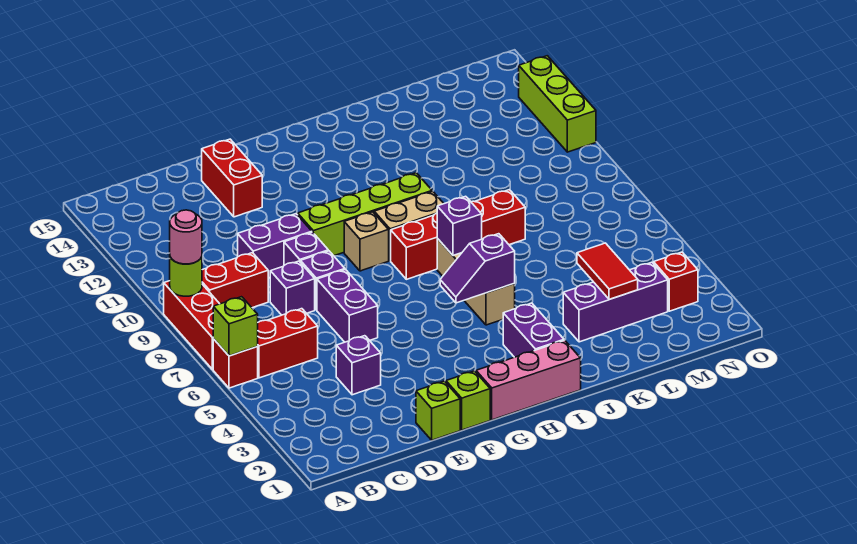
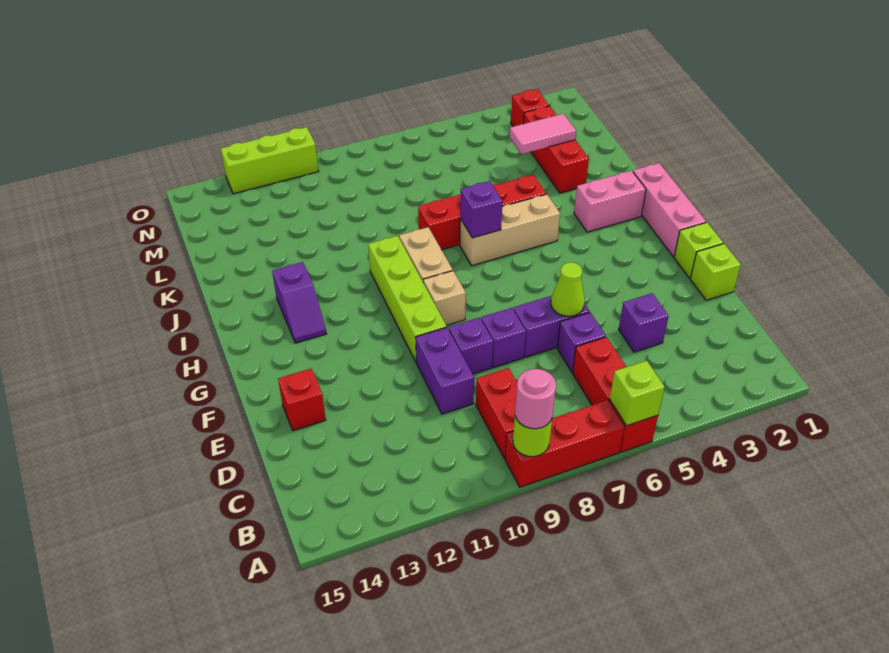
purple brick D8 level 1 -> purple brick D6 level 1
none -> lime cone E6 level 2
red brick E13:E14 level 1 -> red brick E14 level 1
purple slope H5:I5 level 2 top I -> purple slope H13:I13 level 1 top I
red brick H8:K8 level 1 -> red brick J5:J8 level 1
purple brick I2:I3 level 1 -> pink brick I2:I3 level 1
purple brick K3:M3 level 1 -> red brick K3:M3 level 1
red tile L3:L4 level 2 -> pink tile L3:L4 level 2

